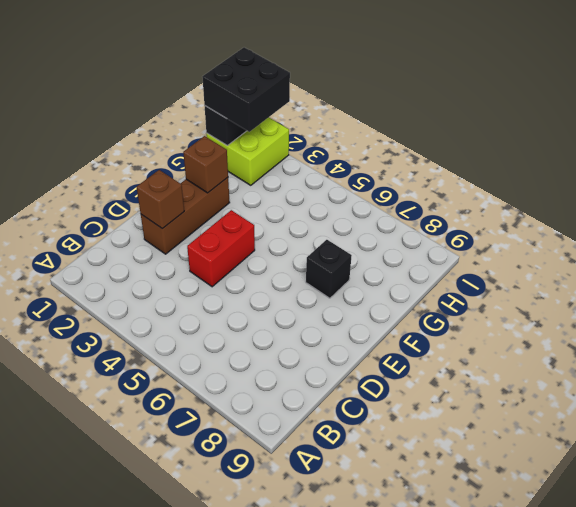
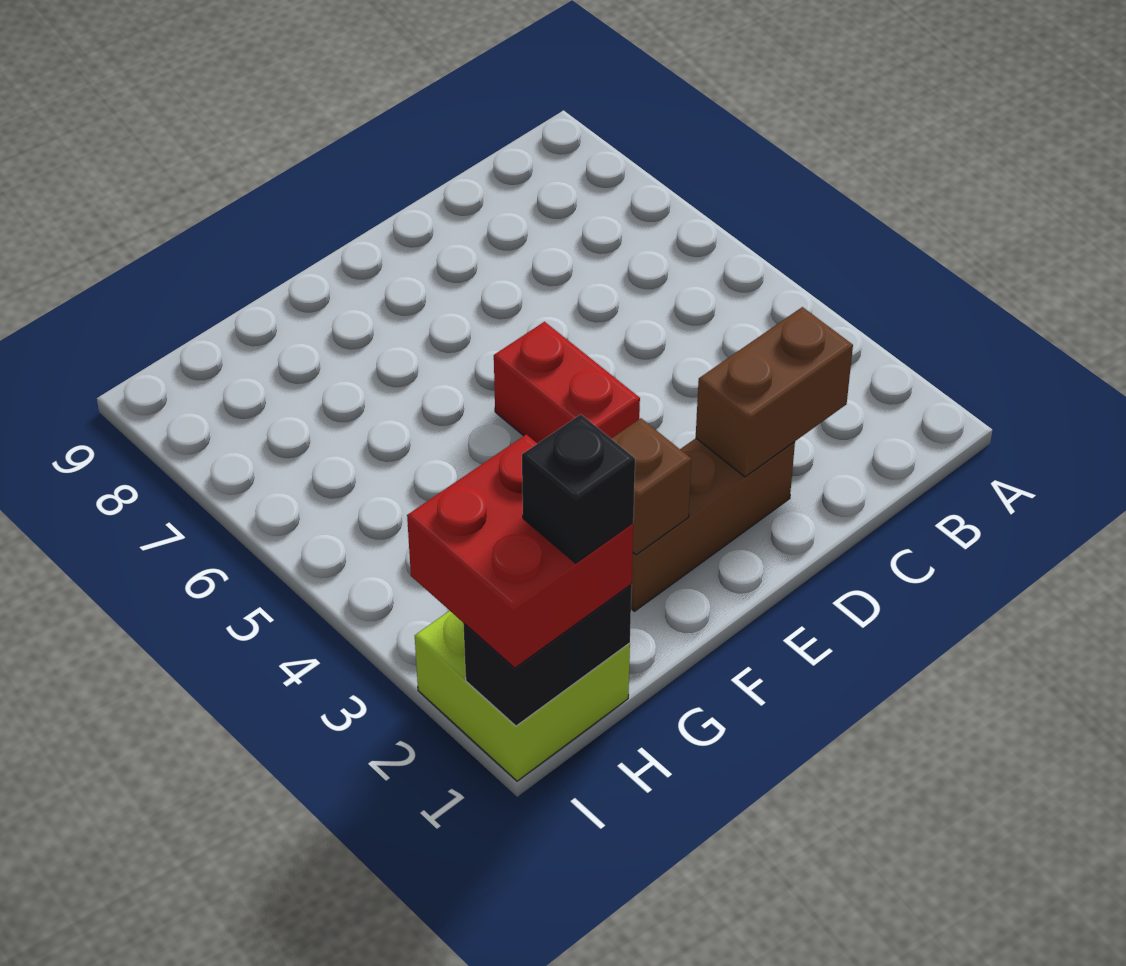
brown brick D2 level 2 -> brown brick C2:D2 level 2
red brick D4:E4 level 1 -> red brick E4:E5 level 1
black brick F7 level 1 -> black brick H1 level 4
black brick H1:I2 level 3 -> red brick H1:I2 level 3

